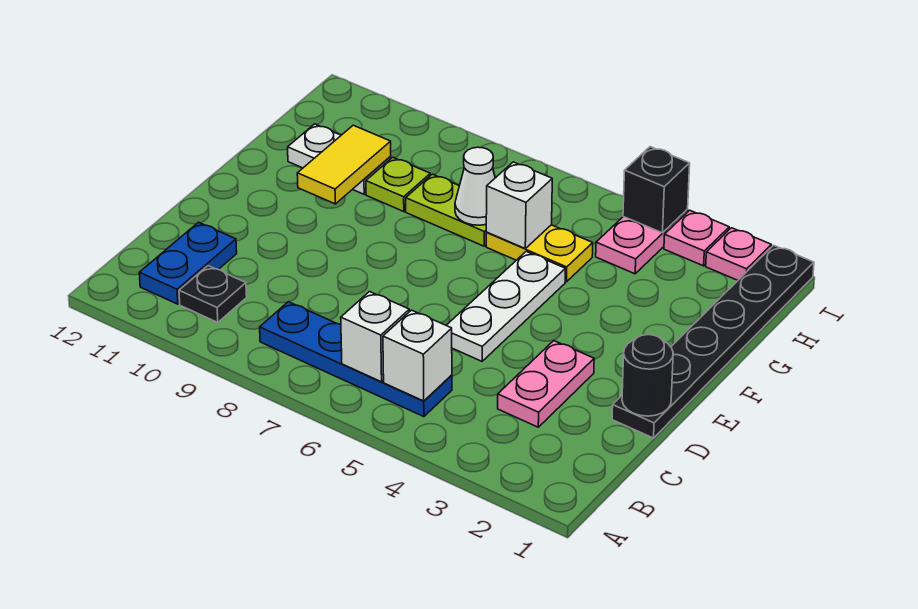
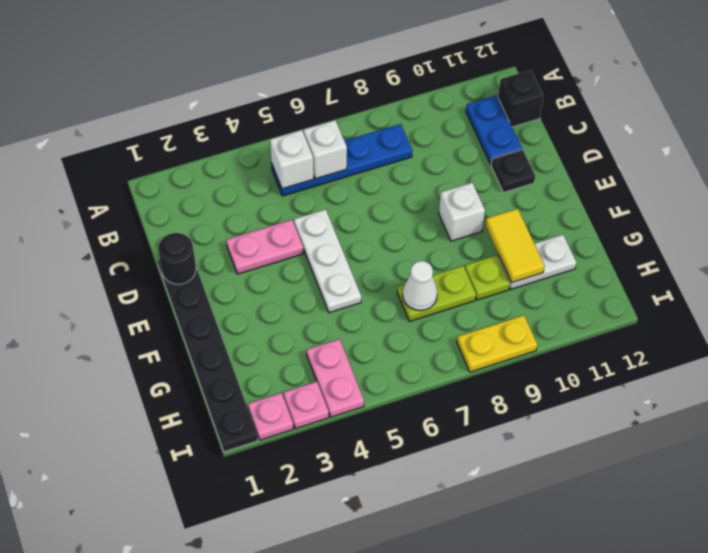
black plate B10 level 1 -> black plate D11 level 1
pink plate C3:D3 level 1 -> pink plate D3:D4 level 1
yellow plate G5:G6 level 1 -> yellow plate I8:I9 level 1
white brick G6 level 2 -> white brick E9 level 1
black brick I4 level 2 -> black brick B12 level 1

